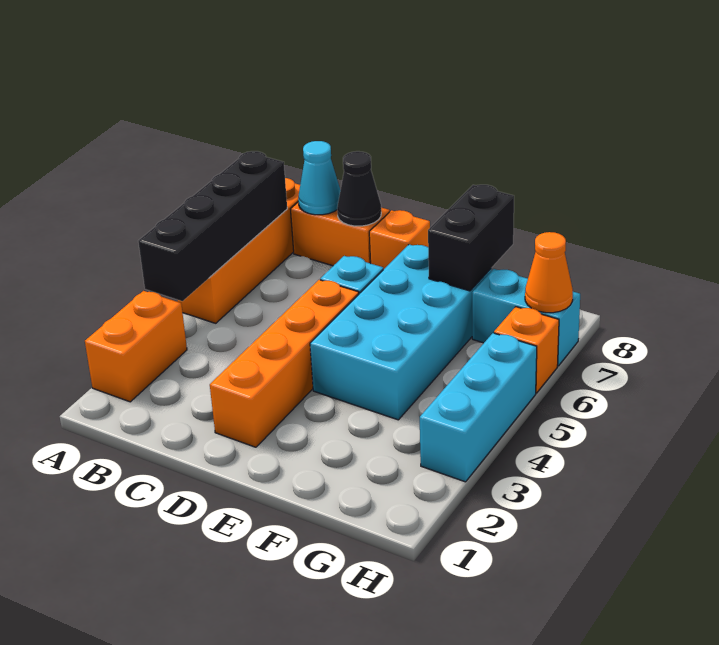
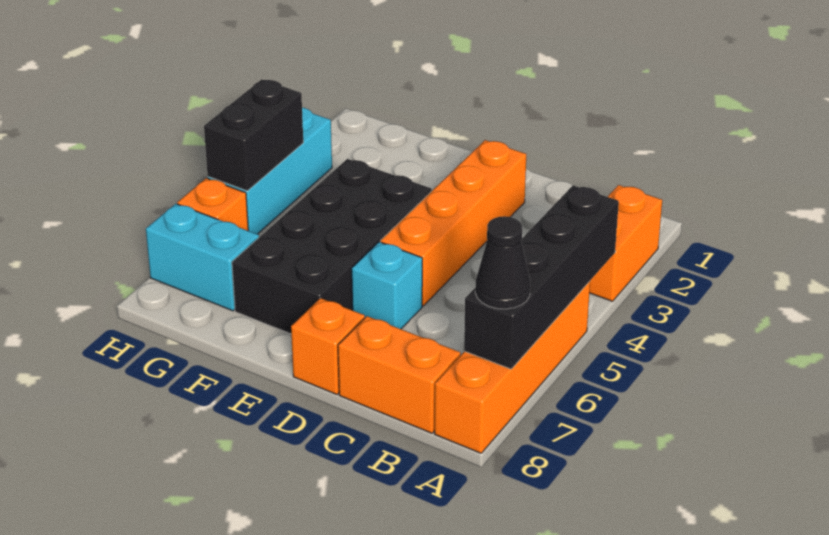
cyan cone B8 level 2 -> none
black cone C8 level 2 -> black cone A7 level 3
cyan brick E4:F7 level 1 -> black brick E4:F7 level 1
black brick F7:F8 level 2 -> black brick H4:H5 level 2
orange cone H7 level 2 -> none

